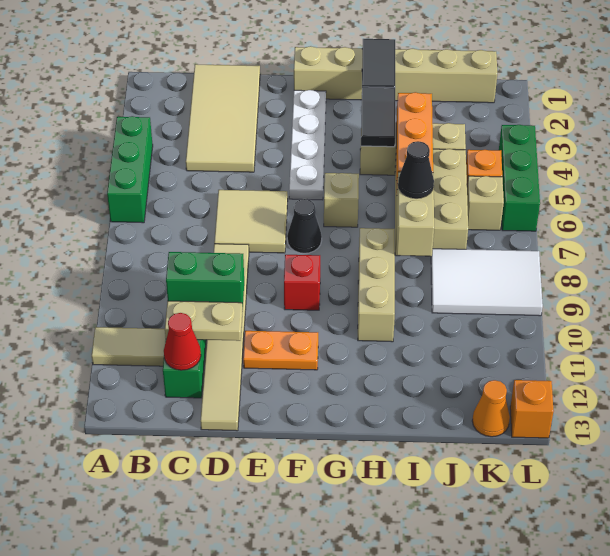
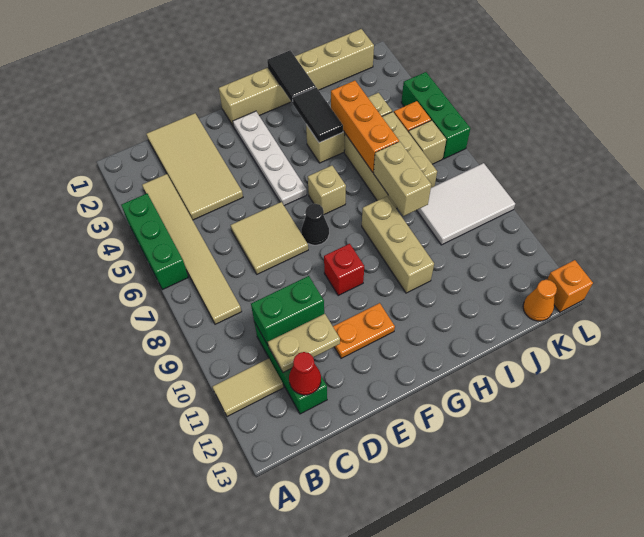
tan tile D8:D13 level 1 -> tan tile B3:B8 level 1
black cone I7 level 3 -> none

